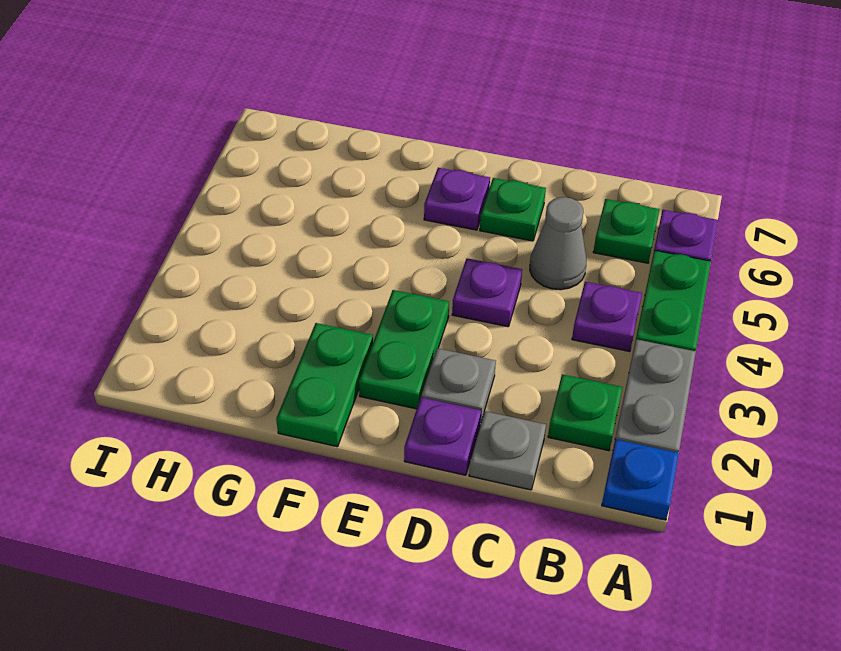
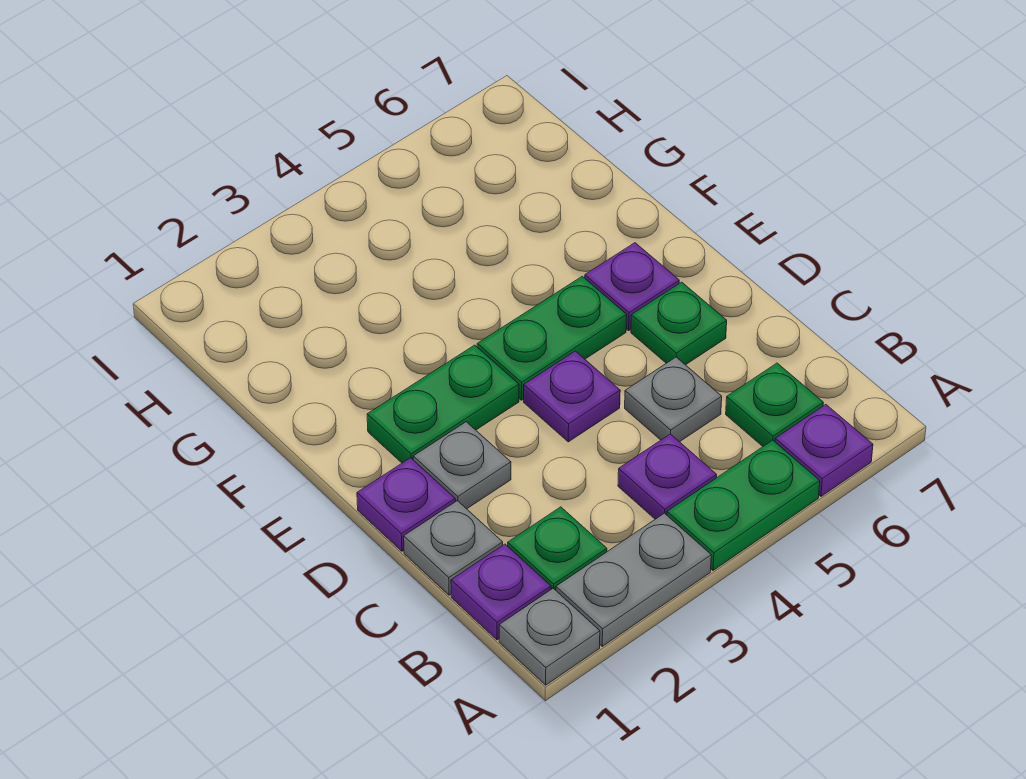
blue plate A1 level 1 -> grey plate A1 level 1
none -> purple plate B1 level 1
grey cone C5 level 1 -> grey plate C5 level 1
green plate F1:F2 level 1 -> green plate E4:E5 level 1

